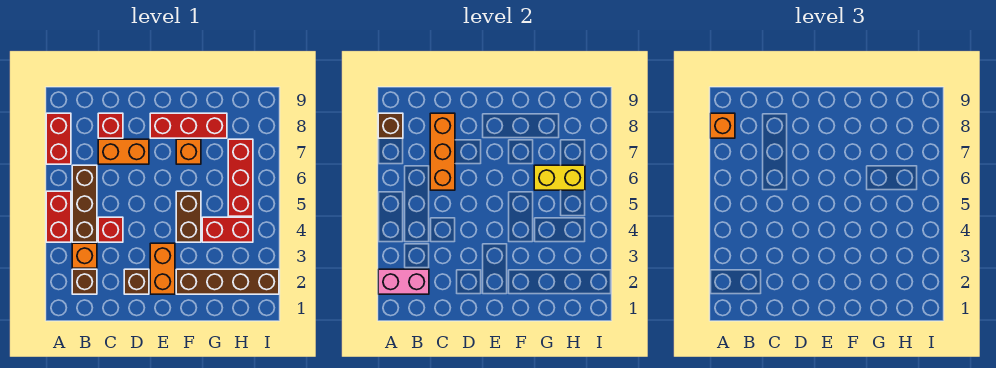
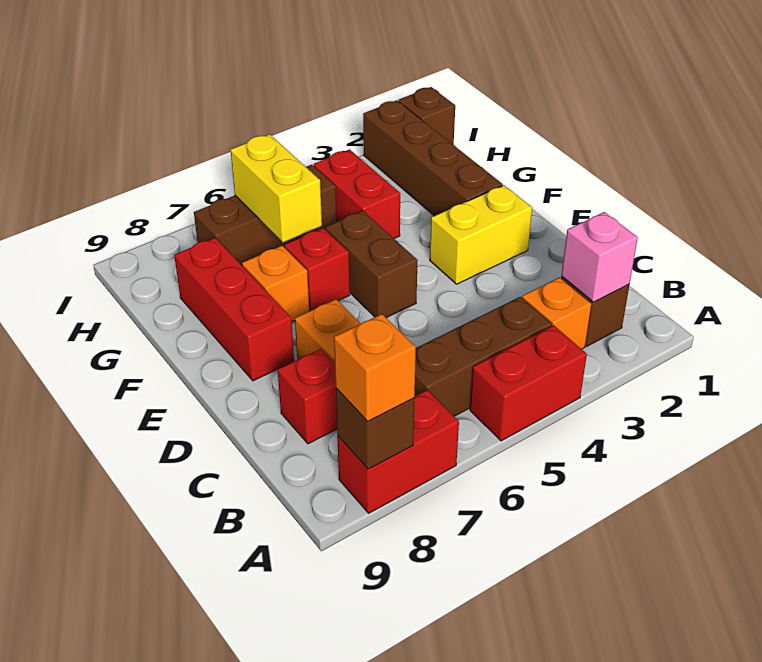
pink brick A2:B2 level 2 -> pink brick B2 level 2
red brick C4 level 1 -> red brick F6 level 1
orange brick C6:C8 level 2 -> none
brown brick D2 level 1 -> brown brick I1 level 1
orange brick E2:E3 level 1 -> yellow brick E2:E3 level 1
brown brick F4:F5 level 1 -> brown brick E5:F5 level 1
red brick H5:H7 level 1 -> brown brick H5:H7 level 1

